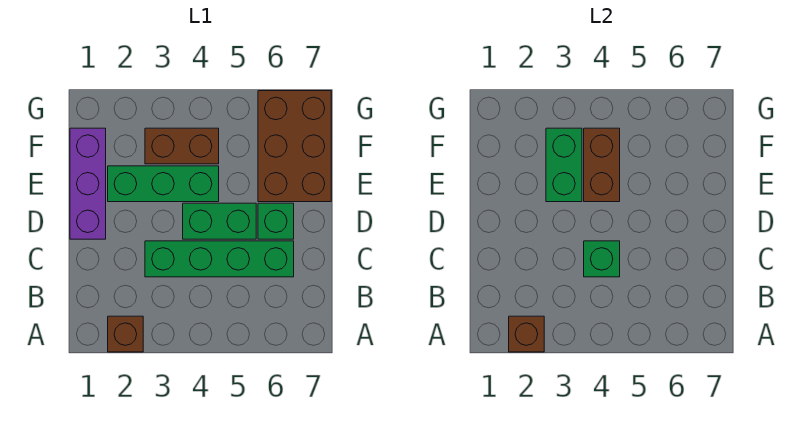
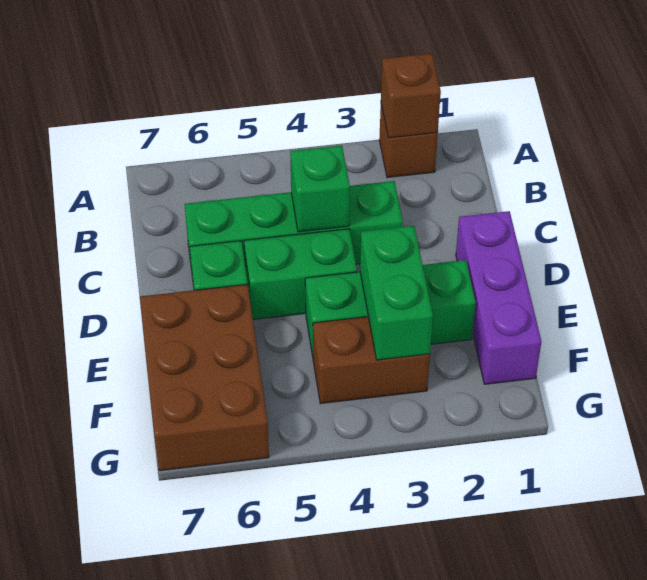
brown brick E4:F4 level 2 -> none

